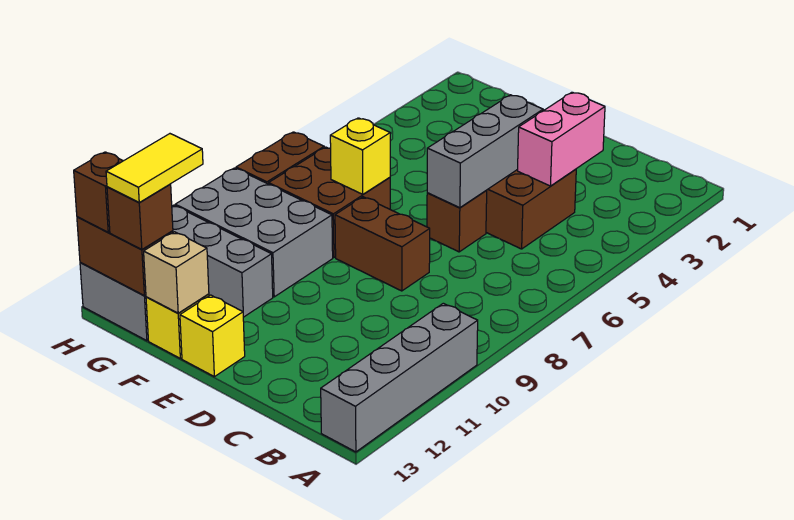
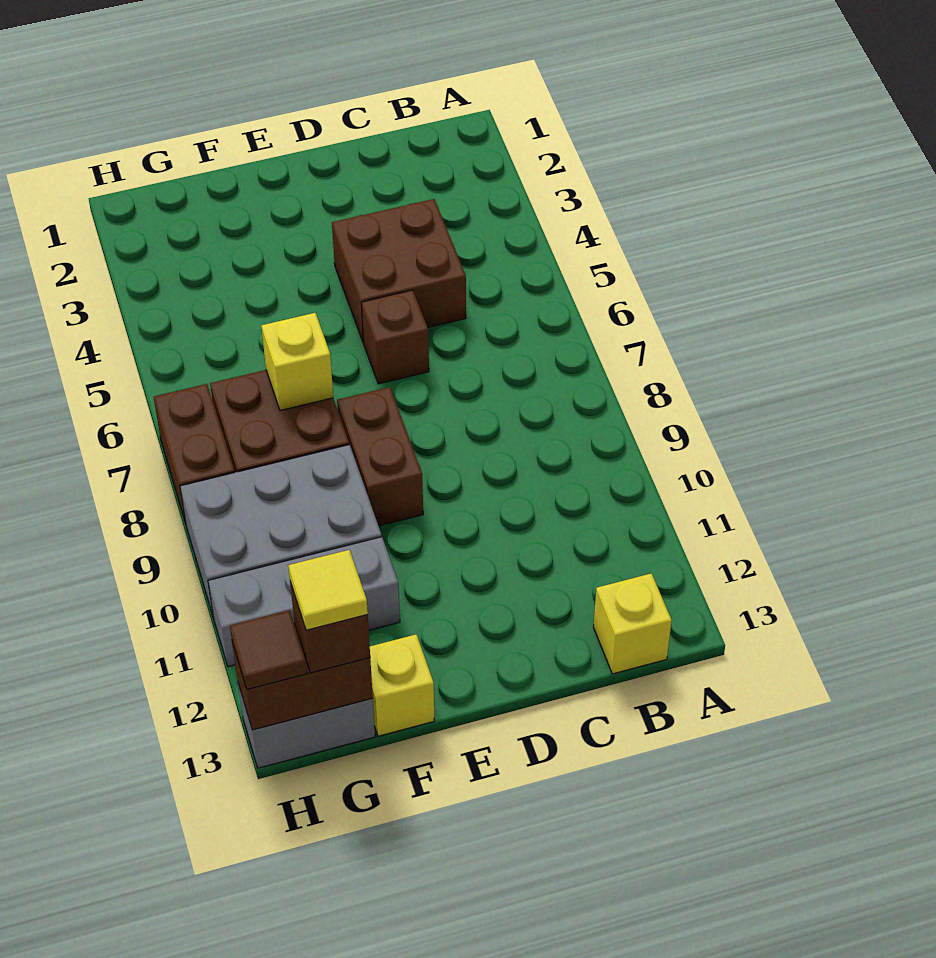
grey brick A10:A13 level 1 -> none
pink brick C3:C4 level 2 -> none
grey brick D4:D6 level 2 -> none
brown brick D8:E8 level 1 -> brown brick E8:E9 level 1
yellow brick E13 level 1 -> yellow brick B13 level 1
tan brick F13 level 2 -> none
yellow tile G12:G13 level 4 -> yellow tile G13 level 4
brown brick H13 level 3 -> brown tile H13 level 3

